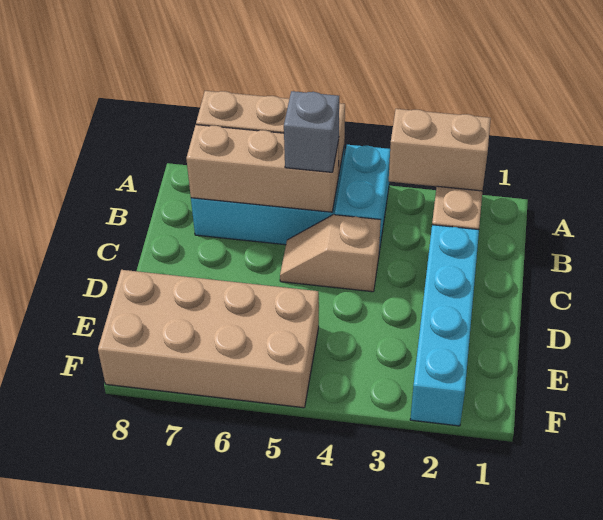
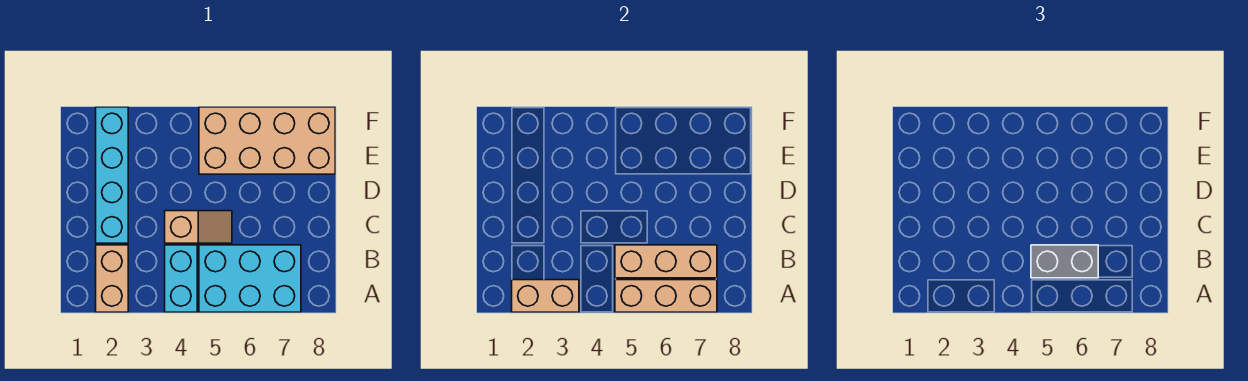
grey brick B5 level 3 -> grey brick B5:B6 level 3

